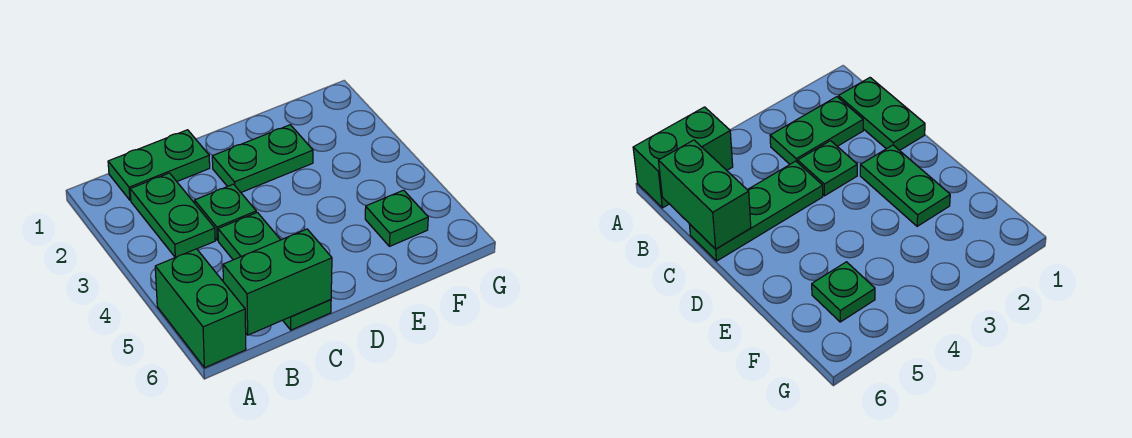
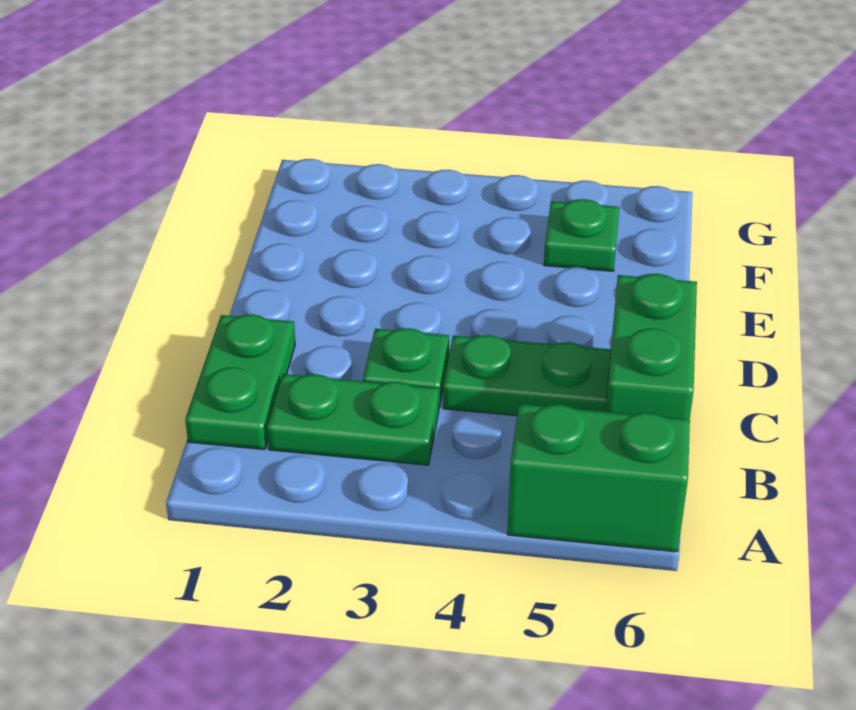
green plate D2:E2 level 1 -> none

